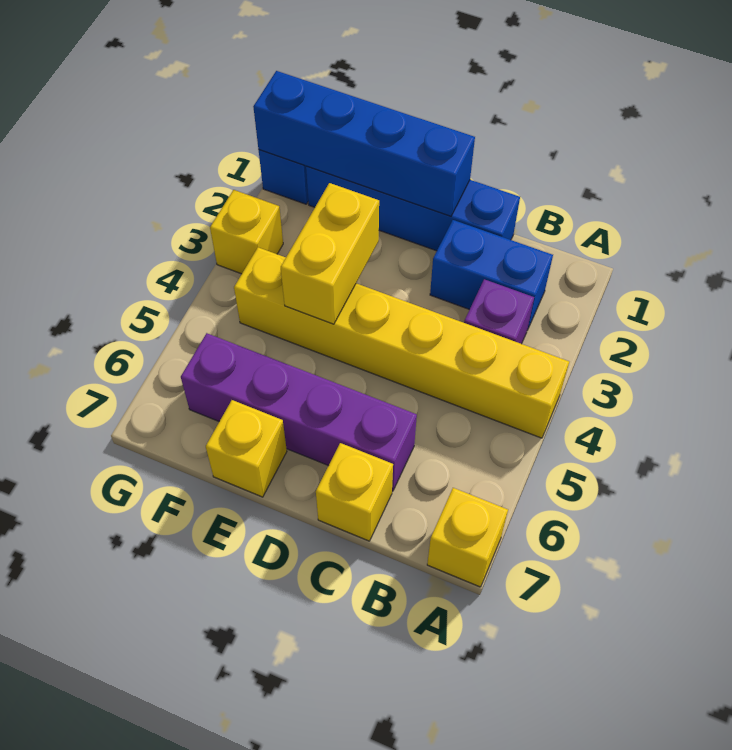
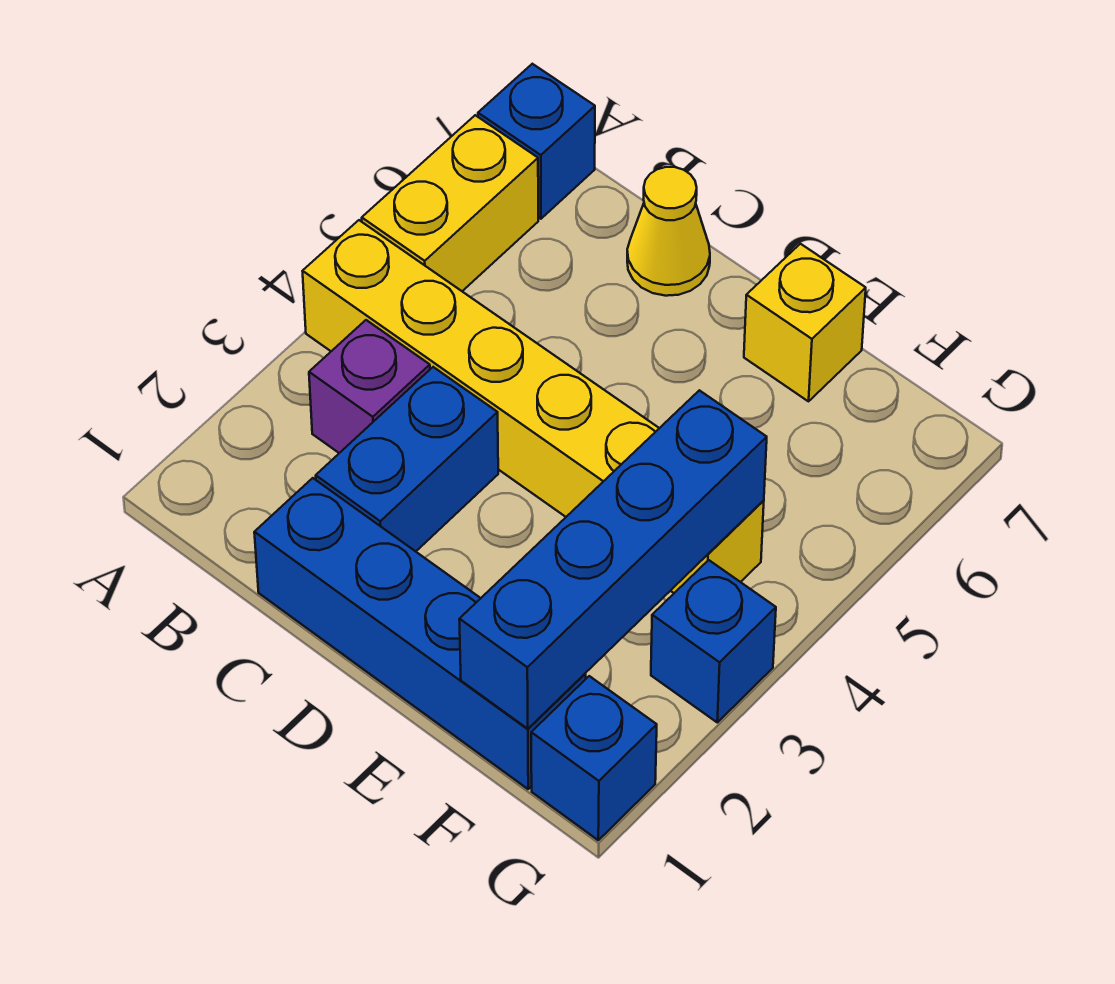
yellow brick A7 level 1 -> blue brick A7 level 1
blue brick B2:C2 level 1 -> blue brick C2:C3 level 1
purple brick C6:F6 level 1 -> none
yellow brick C7 level 1 -> yellow cone C7 level 1
blue brick D1:G1 level 2 -> blue brick F1:F4 level 2
yellow brick E3:E4 level 2 -> yellow brick A5:A6 level 1
yellow brick G3 level 1 -> blue brick G3 level 1

